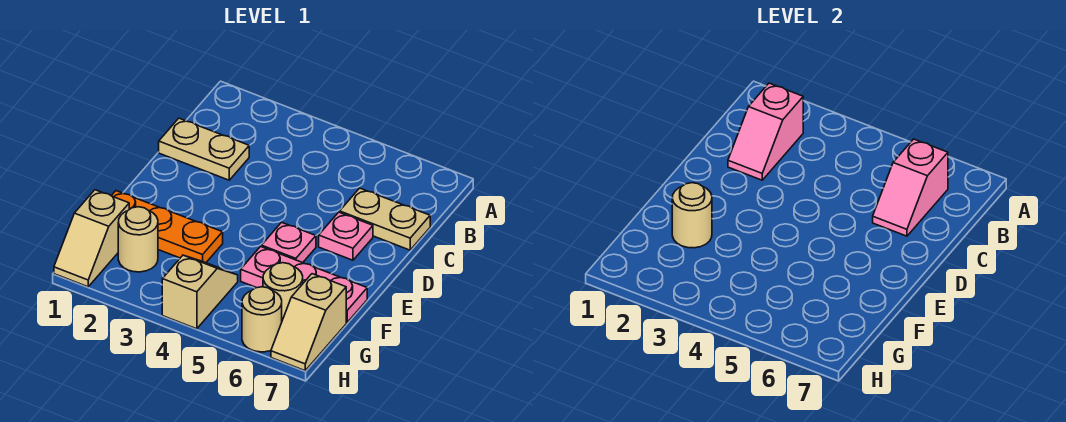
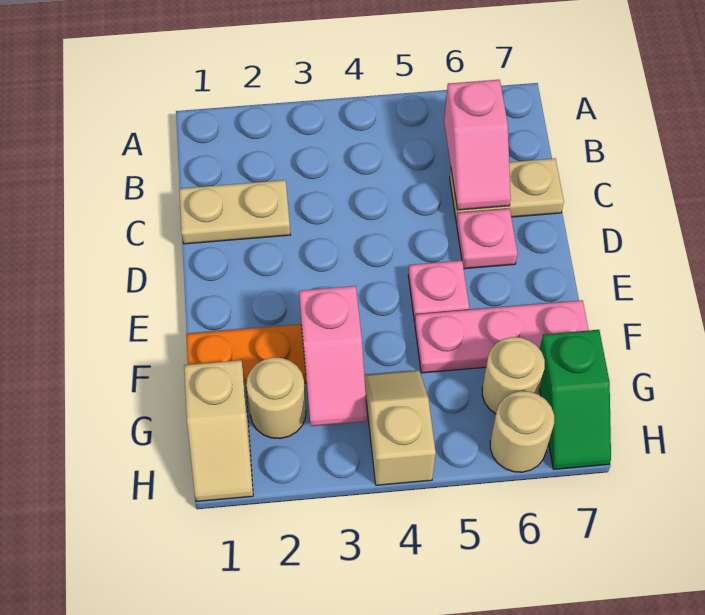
pink slope B2:C2 level 2 top B -> pink slope F3:G3 level 2 top F
tan round brick F2 level 2 -> none
tan slope G7:H7 level 1 top G -> green slope G7:H7 level 1 top G

